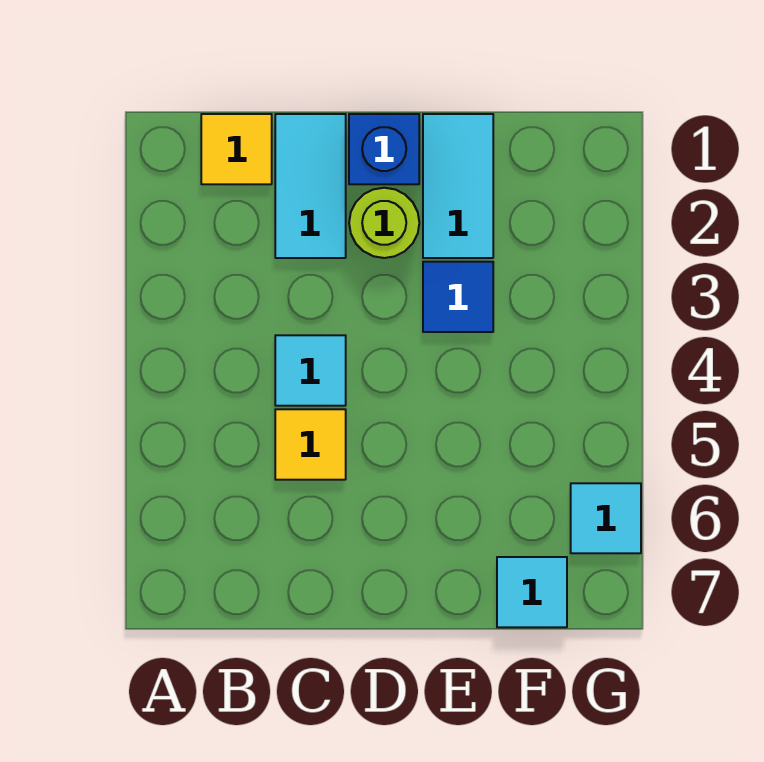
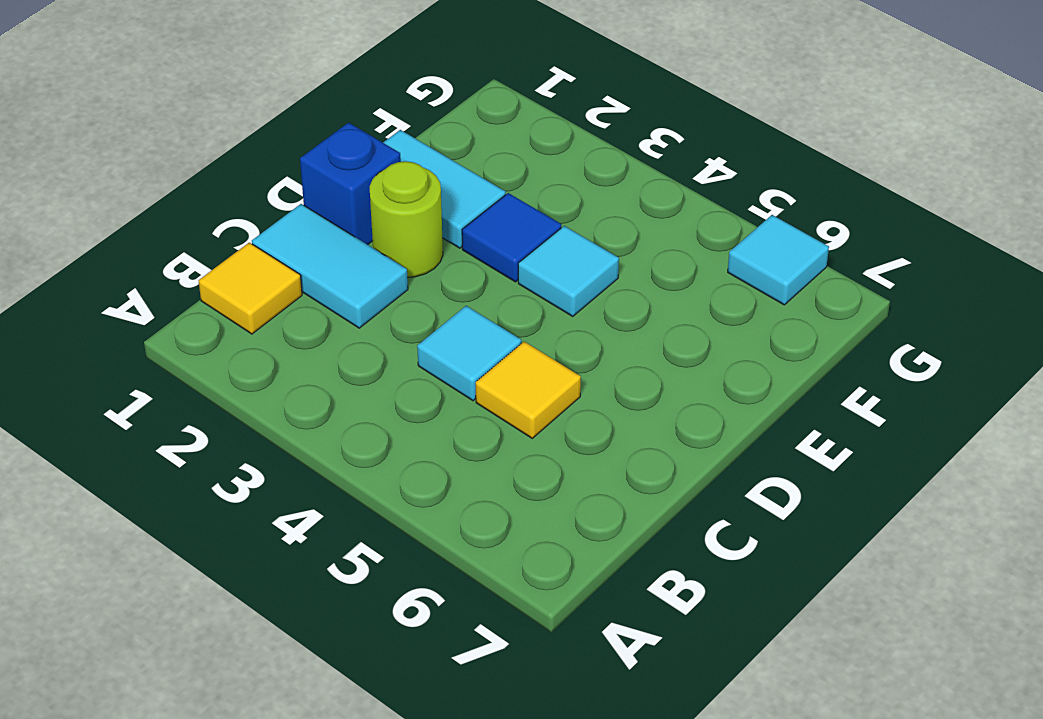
cyan tile F7 level 1 -> cyan tile E4 level 1

